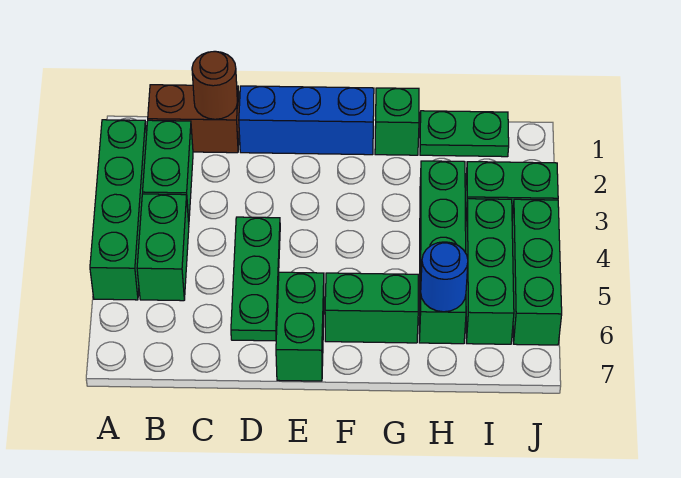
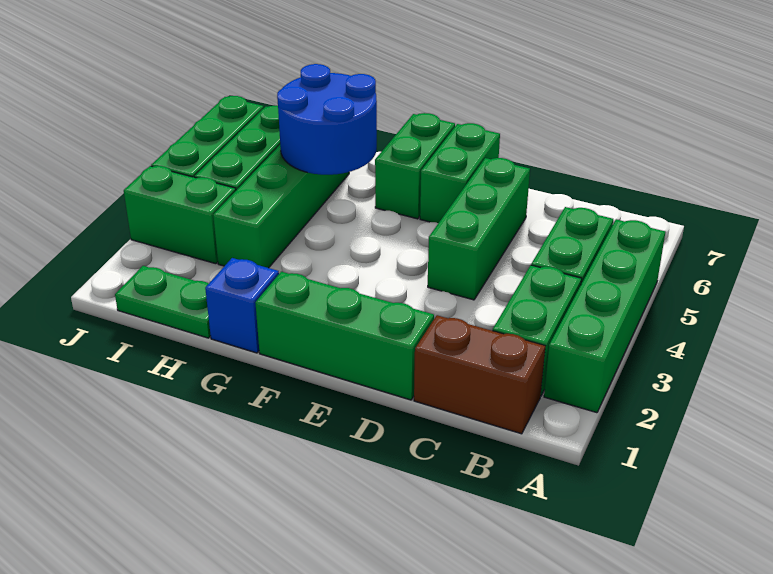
brown round brick C1 level 2 -> none
blue brick D1:F1 level 1 -> green brick D1:F1 level 1
green plate D4:D6 level 1 -> green brick D4:D6 level 1
green brick F6:G6 level 1 -> green brick F6:F7 level 1
green brick G1 level 1 -> blue brick G1 level 1
blue round brick H6 level 2 -> blue round brick G5:H6 level 2

